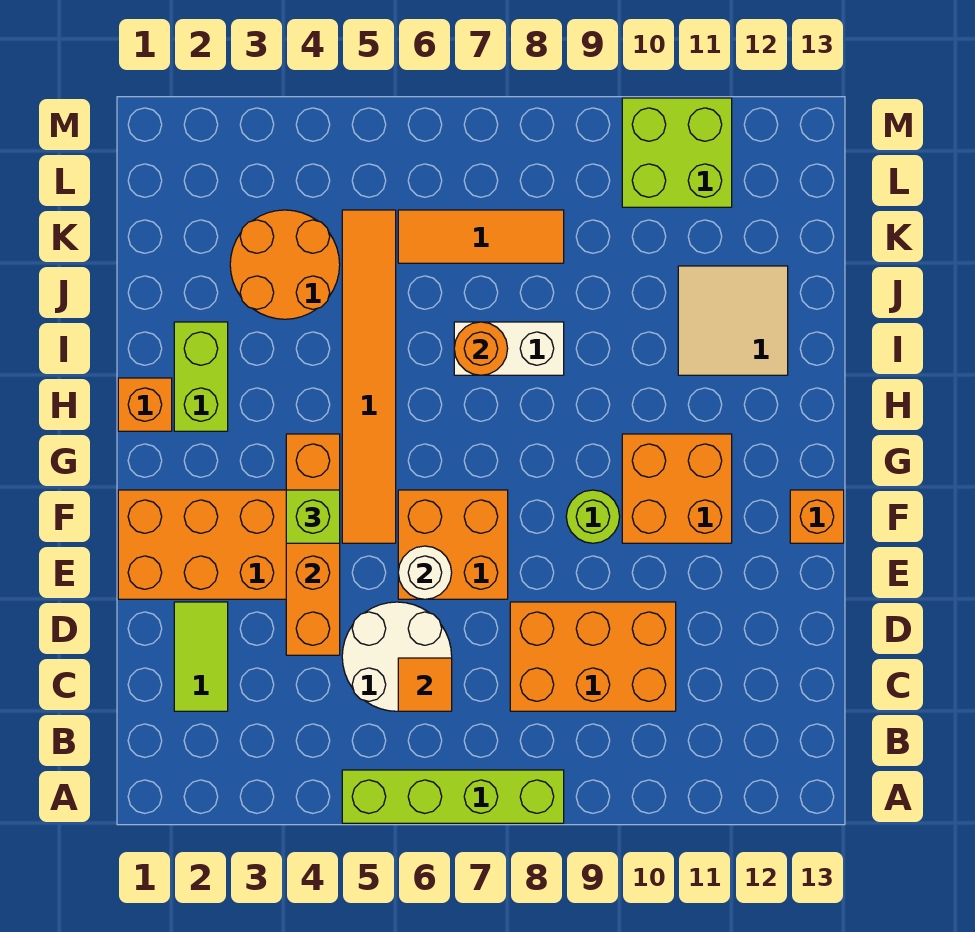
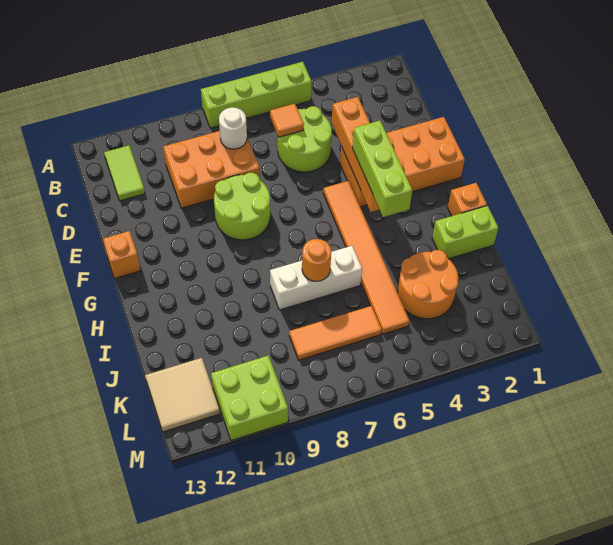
lime tile C2:D2 level 1 -> lime tile B12:C12 level 1
white round brick C5:D6 level 1 -> lime round brick C5:D6 level 1
orange brick E6:F7 level 1 -> none
white round brick E6 level 2 -> white round brick C8 level 2
lime brick F4 level 3 -> lime brick F4:H4 level 3
lime round brick F9 level 1 -> lime round brick E8:F9 level 1
orange brick F10:G11 level 1 -> none
lime brick H2:I2 level 1 -> lime brick I1:I2 level 1
white brick I7:I8 level 1 -> white brick I6:I8 level 1
tan tile I11:J12 level 1 -> tan tile K12:L13 level 1

